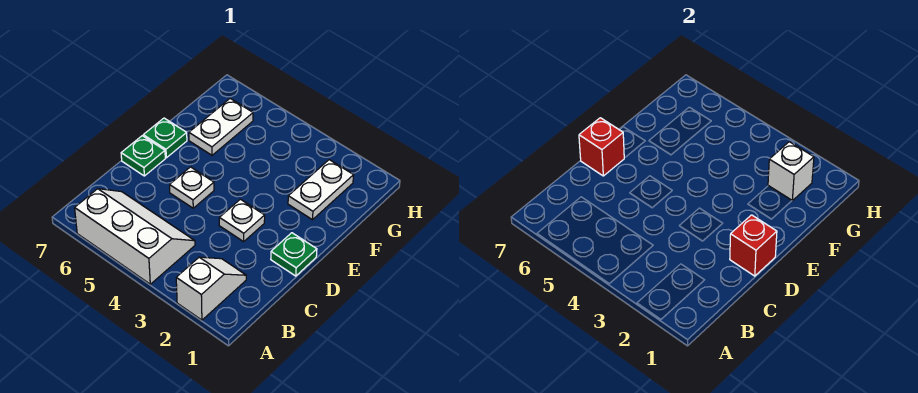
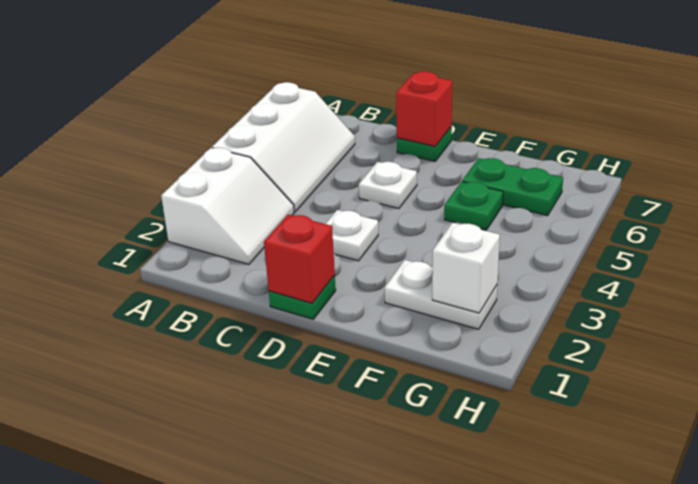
white slope A2:B2 level 1 top A -> white slope A2:B3 level 1 top A
green plate E7 level 1 -> green plate F5 level 1
white plate F6:G6 level 1 -> green plate F6:G6 level 1

